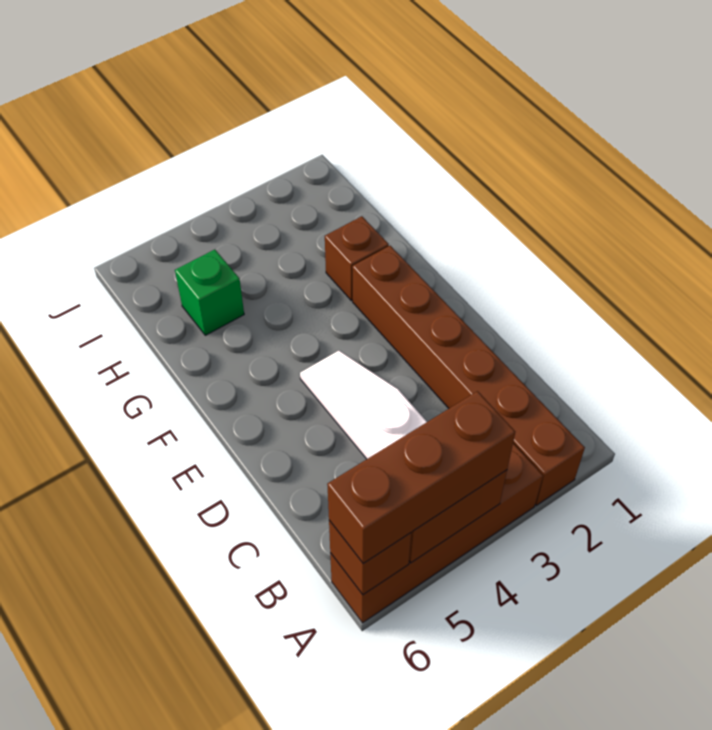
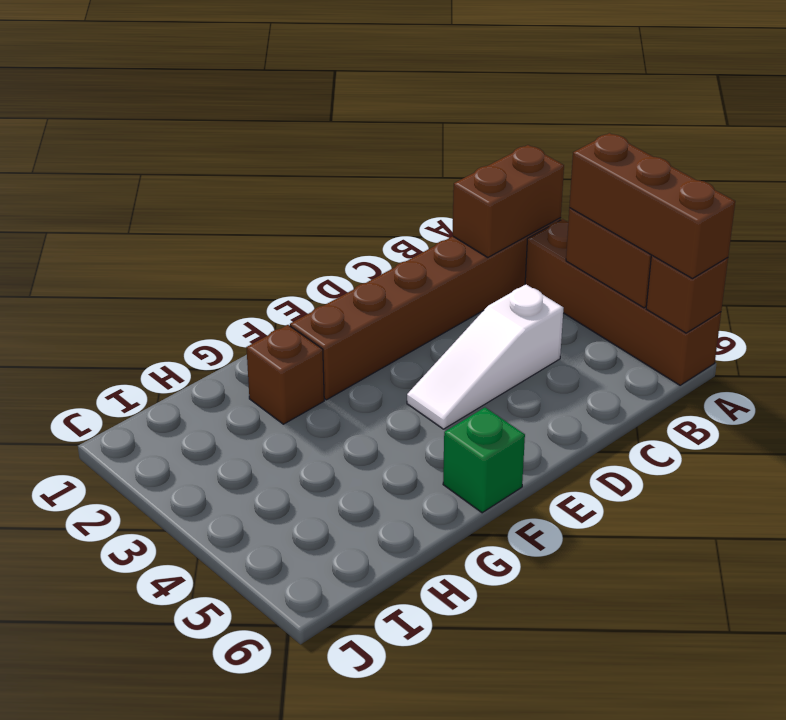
none -> brown brick A2:B2 level 2
green brick H5 level 1 -> green brick F6 level 1

